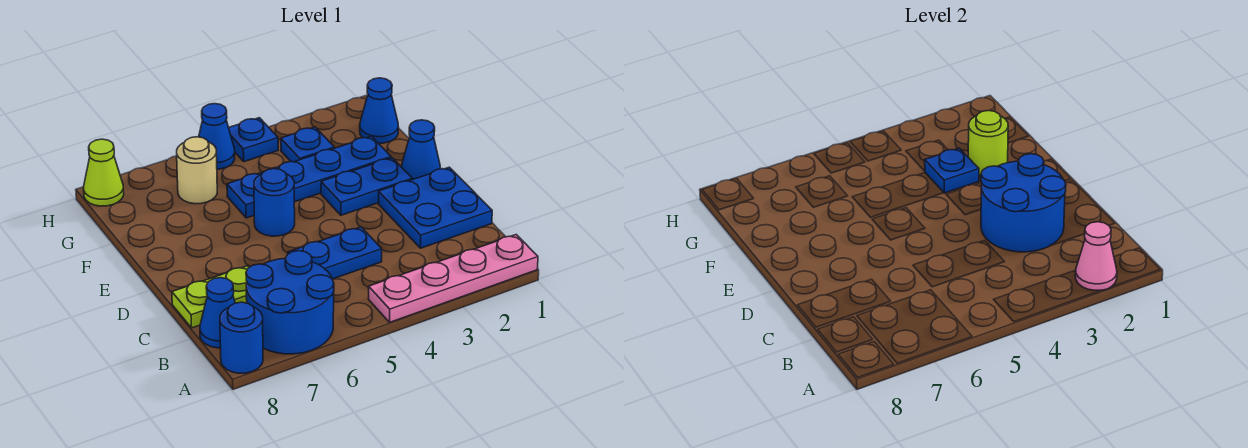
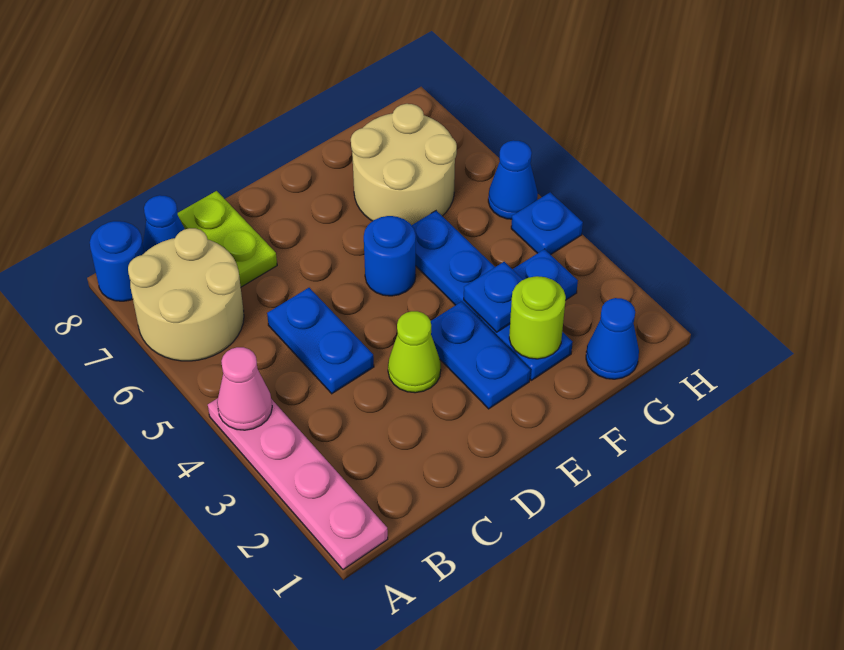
pink cone A2 level 2 -> pink cone A4 level 2
blue round brick A6:B7 level 1 -> tan round brick A6:B7 level 1
blue plate C1:D2 level 1 -> none
blue round brick C2:D3 level 2 -> none
blue cone E1 level 1 -> none
tan round brick G6 level 1 -> tan round brick F6:G7 level 1
lime cone H8 level 1 -> lime cone D3 level 1

